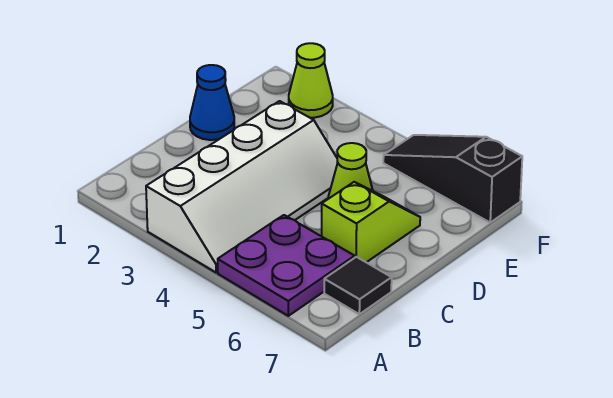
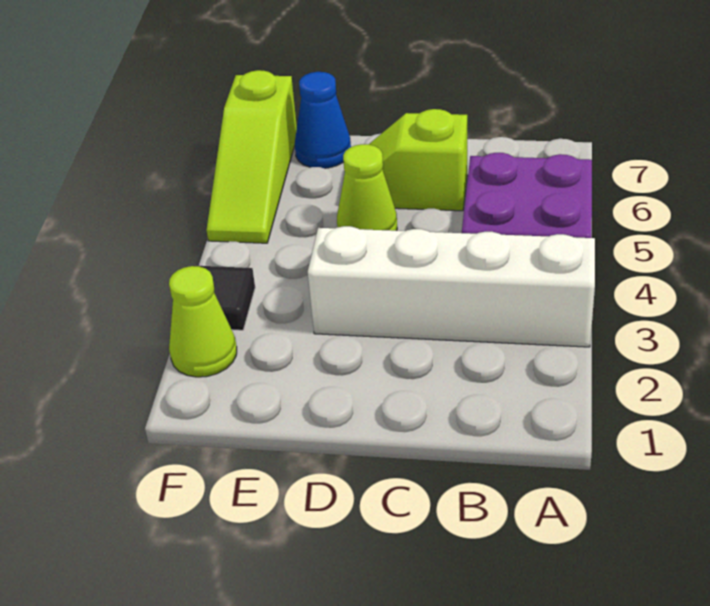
black tile B7 level 1 -> black tile F3 level 1
blue cone D1 level 1 -> blue cone E7 level 1
black slope F5:F7 level 1 top 7 -> lime slope F5:F7 level 1 top 7

